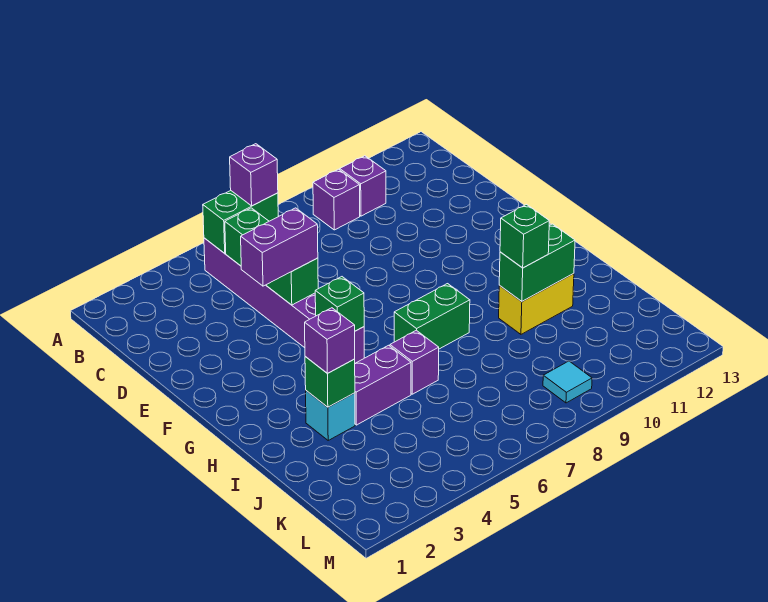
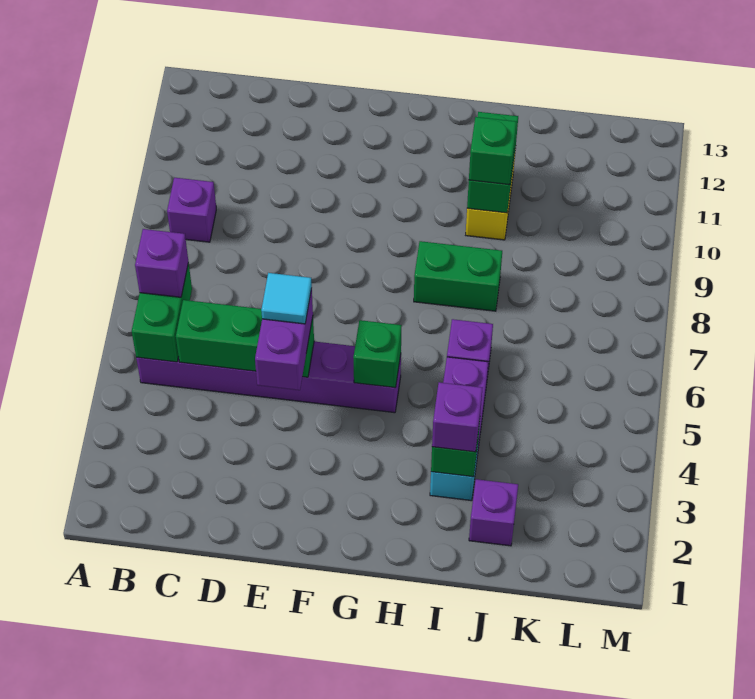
purple brick B10 level 1 -> purple brick J2 level 1
green brick H7:H8 level 1 -> green brick H8:I8 level 1
cyan tile L9 level 1 -> cyan tile E5 level 4

